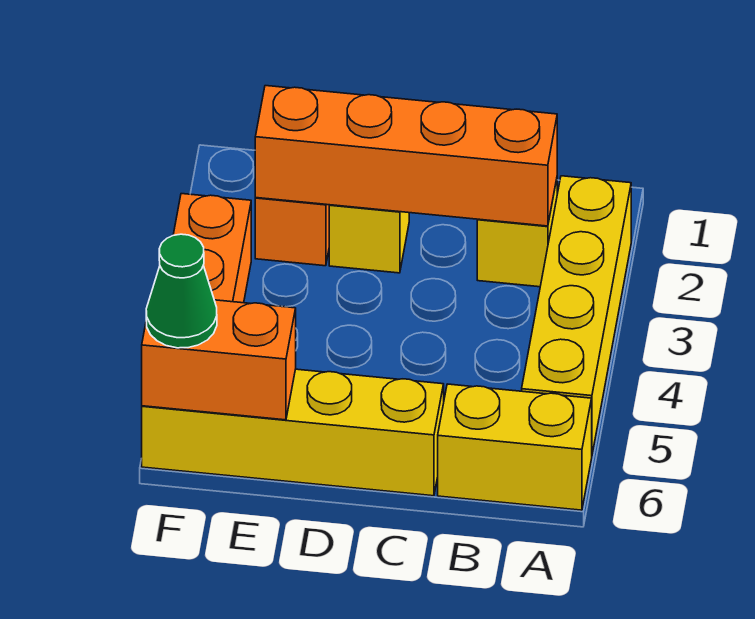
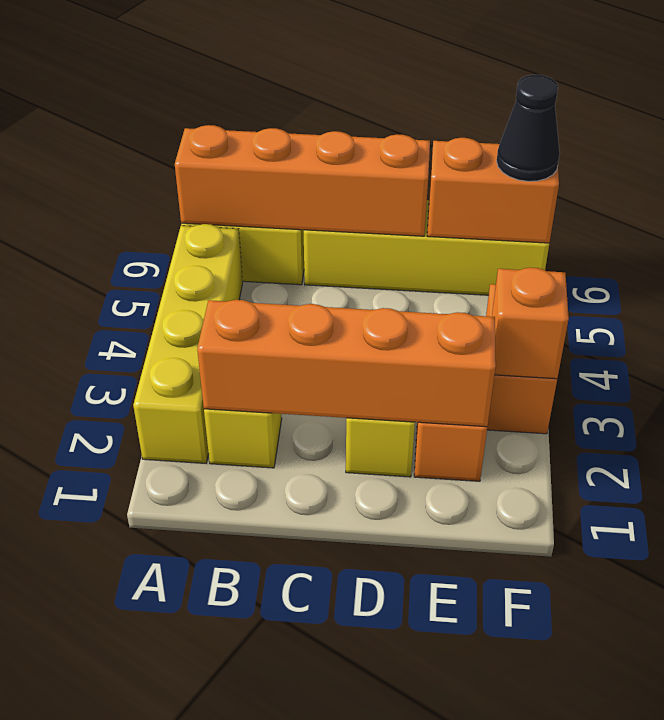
none -> orange brick A6:D6 level 2
none -> orange brick F3 level 2
green cone F6 level 3 -> black cone F6 level 3

